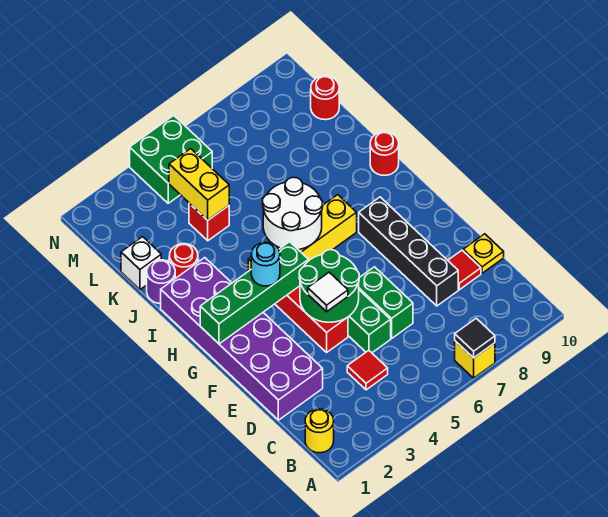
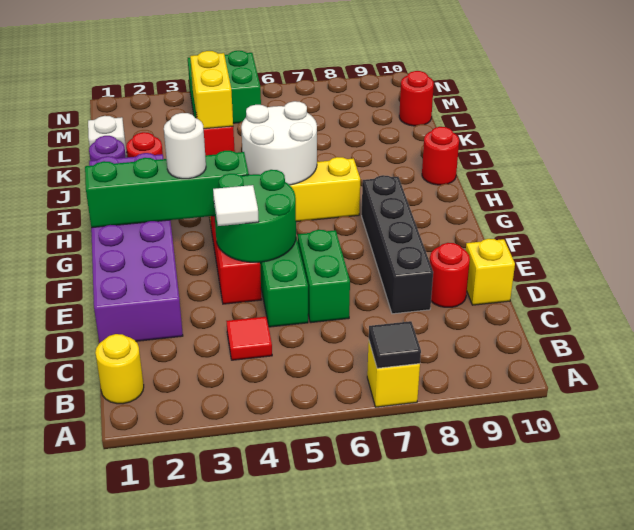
red tile D9 level 1 -> red round brick D9 level 1
yellow plate D10 level 1 -> yellow brick D10 level 1
cyan round brick G3 level 3 -> white round brick G3 level 3

